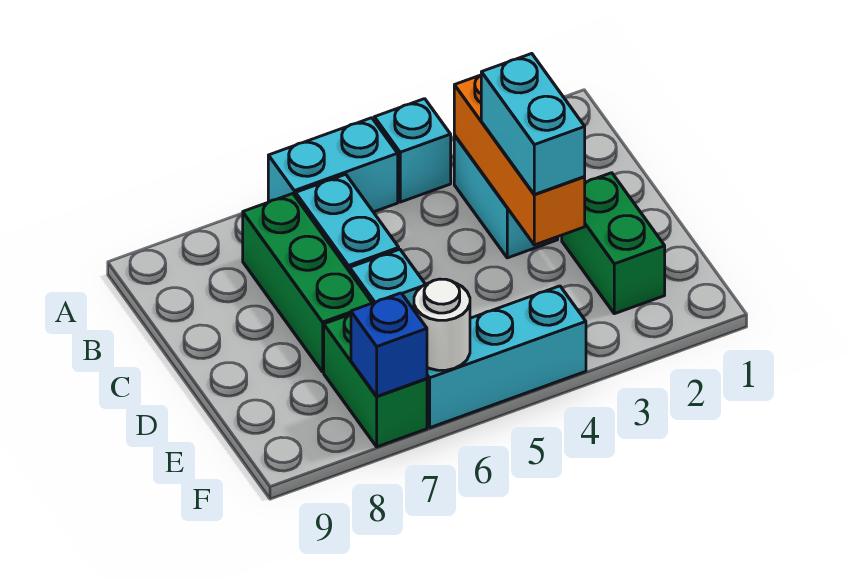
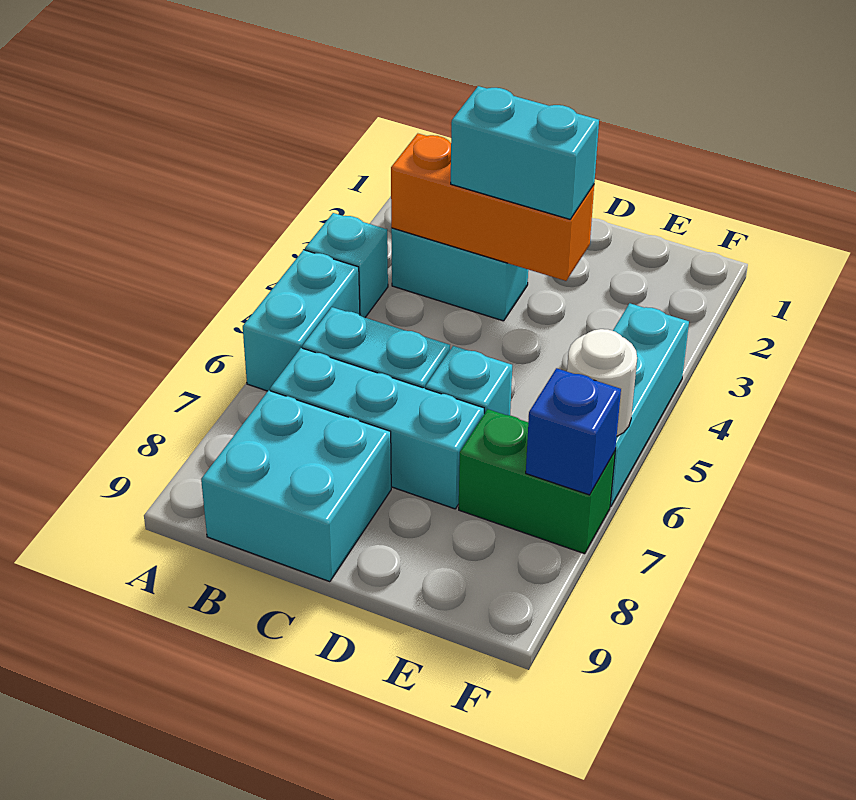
green brick B7:D7 level 1 -> cyan brick B7:D7 level 1
none -> cyan brick B8:C9 level 1
green brick D2:E2 level 1 -> none

